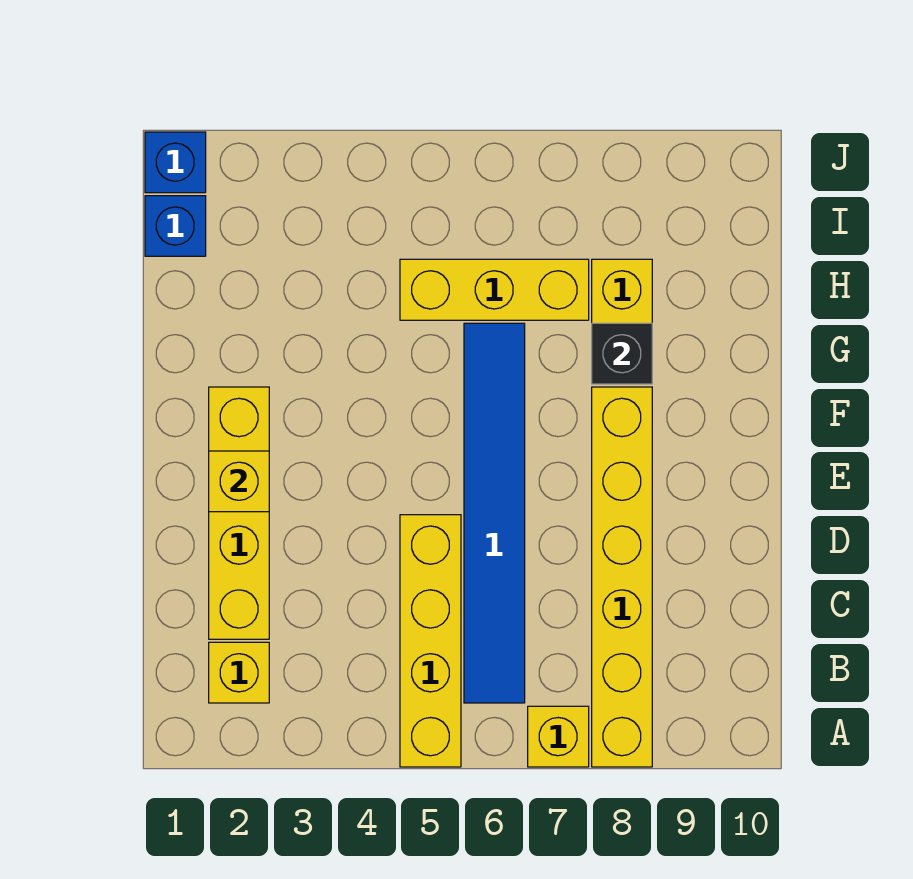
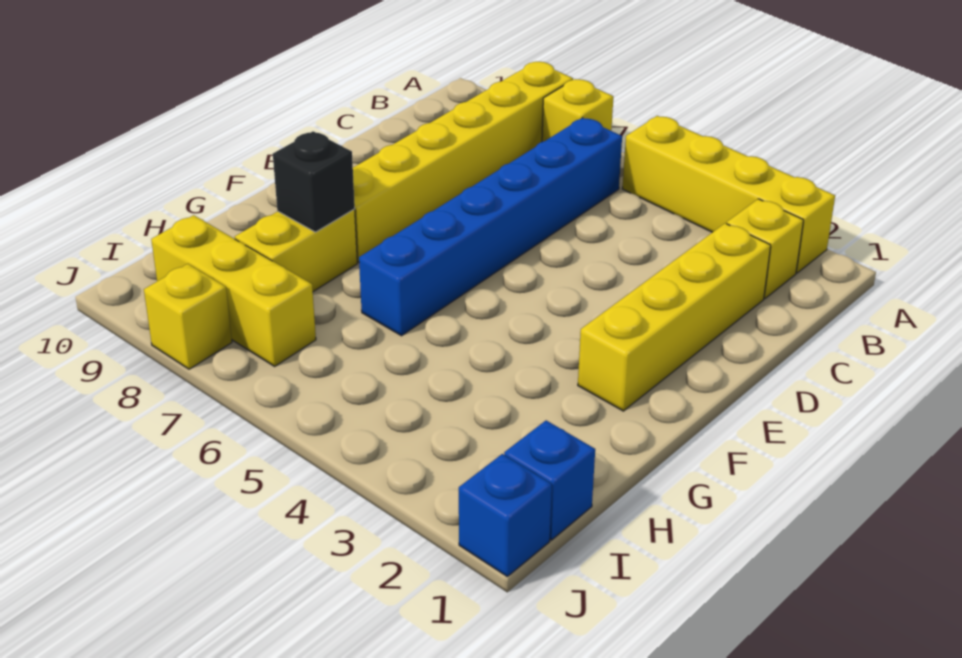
yellow brick A5:D5 level 1 -> yellow brick A2:A5 level 1
blue tile B6:G6 level 1 -> blue brick B6:G6 level 1
yellow brick E2 level 2 -> yellow brick J8 level 1
yellow brick H5:H7 level 1 -> yellow brick I7:I9 level 1

